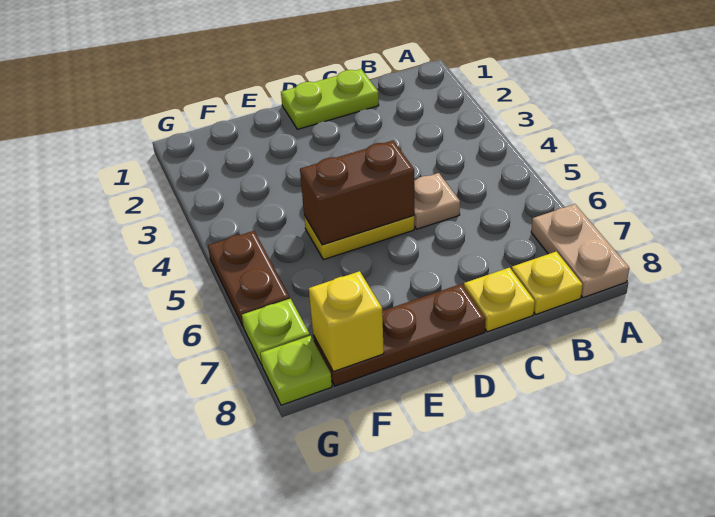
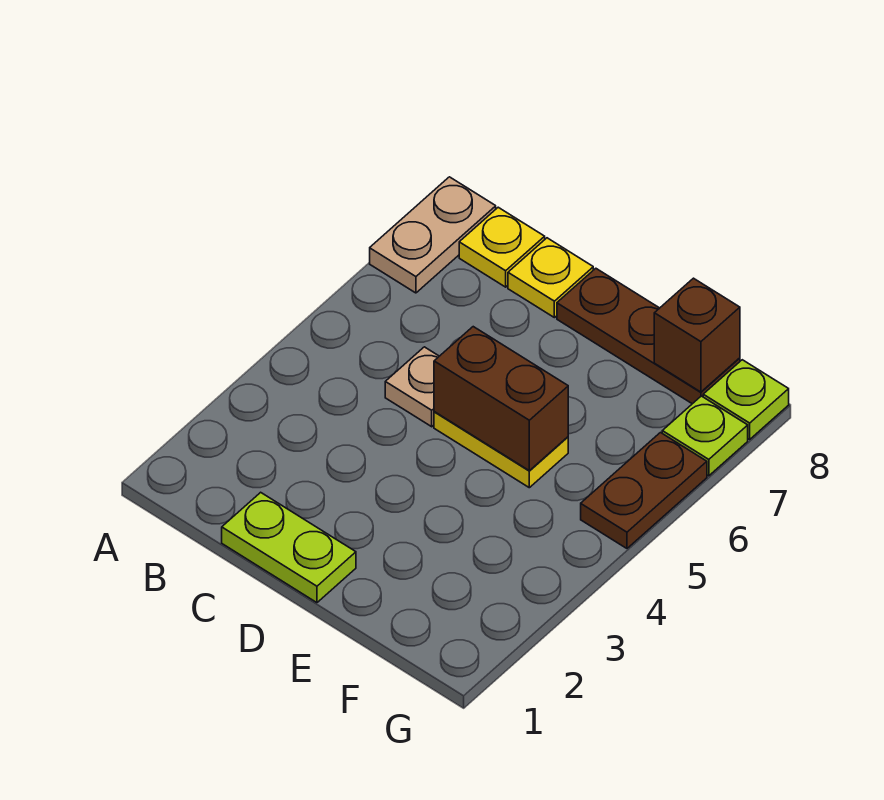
yellow brick F8 level 2 -> brown brick F8 level 2

